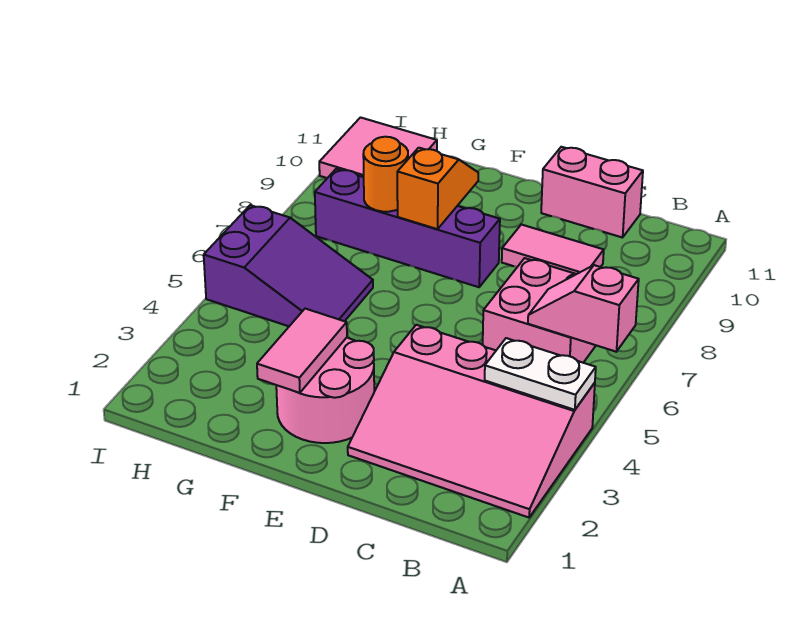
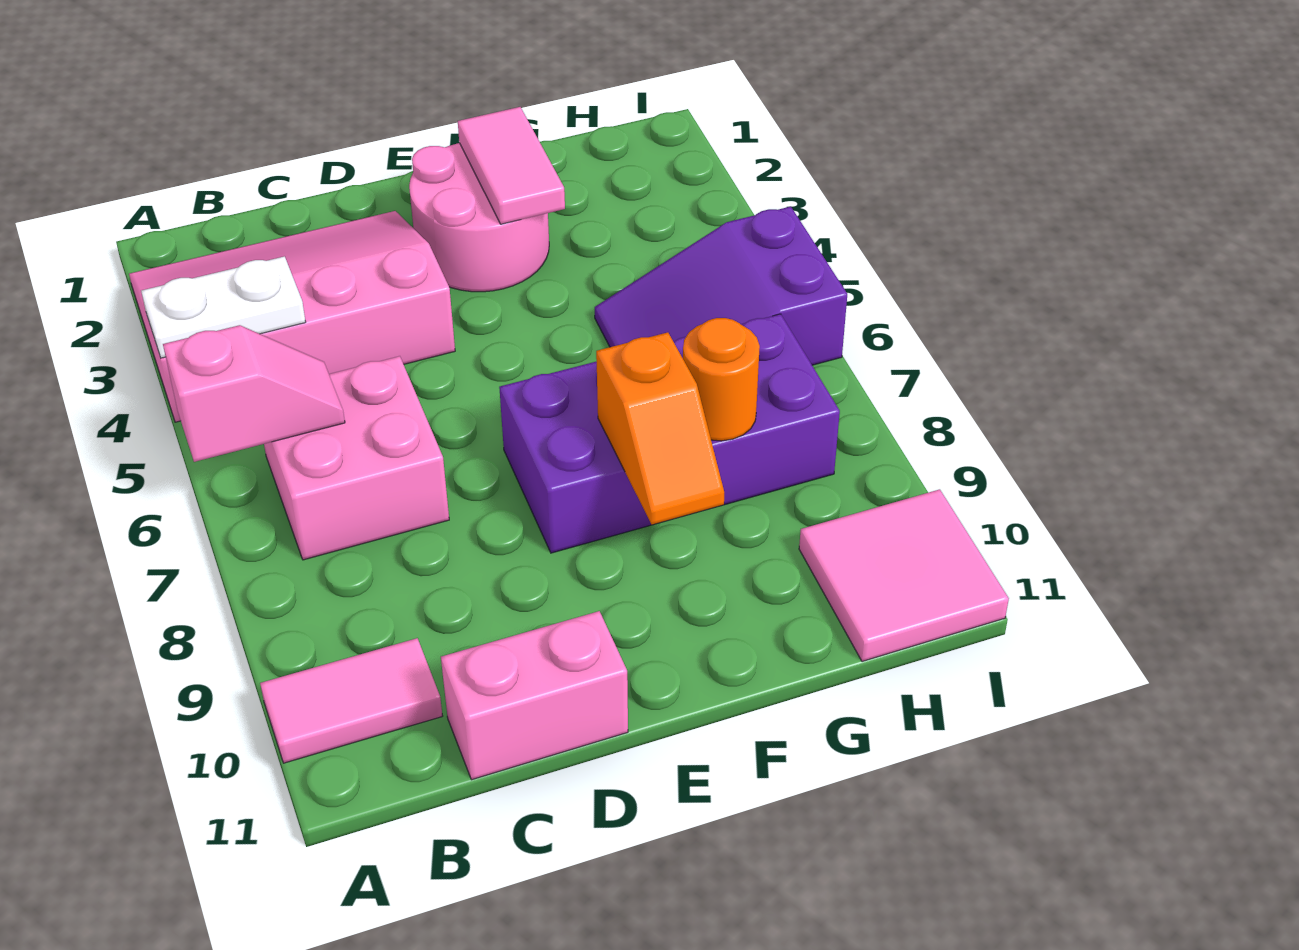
pink tile C9:D9 level 1 -> pink tile A10:B10 level 1
purple brick E8:H8 level 1 -> purple brick E7:H8 level 1

